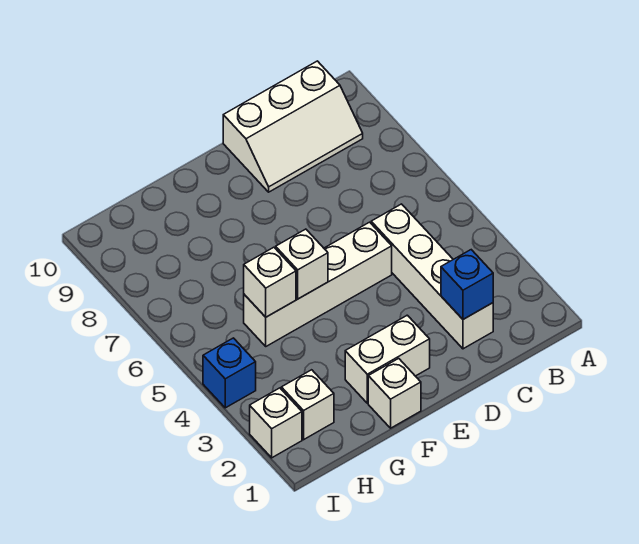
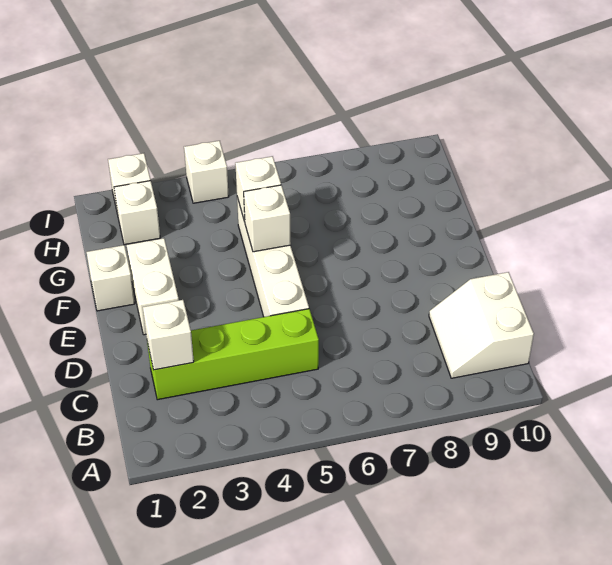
white slope B9:D10 level 1 top 10 -> white slope B9:C10 level 1 top 10
white brick C2:C5 level 1 -> lime brick C2:C5 level 1
blue brick C2 level 2 -> white brick C2 level 2
blue brick I4 level 1 -> white brick I4 level 1

